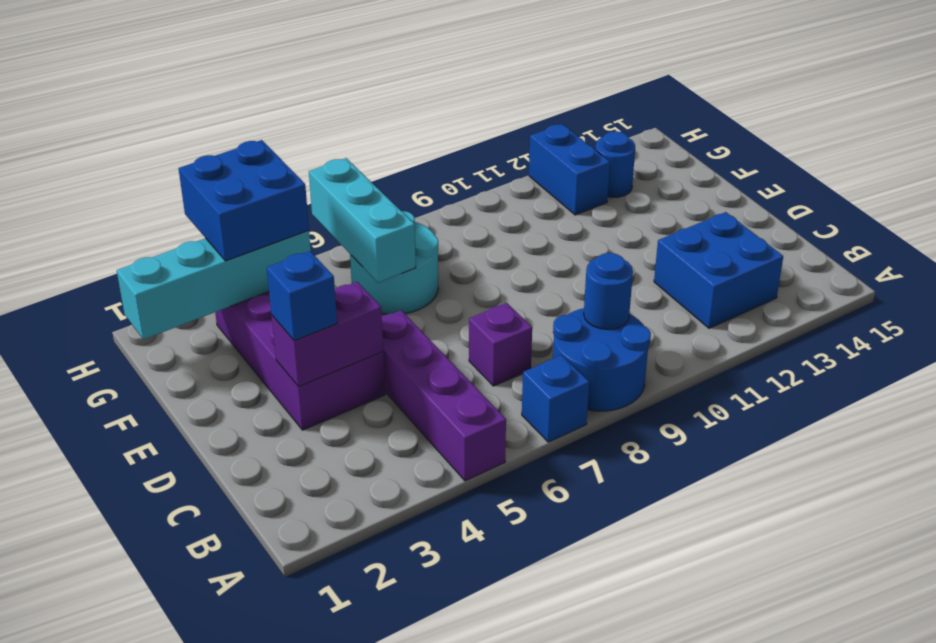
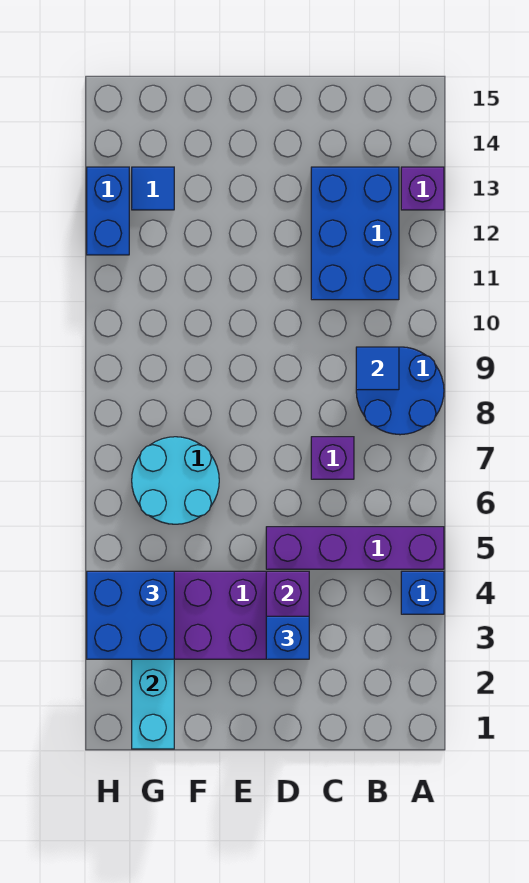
blue brick A7 level 1 -> blue brick A4 level 1
none -> purple brick A13 level 1
blue round brick B9 level 2 -> blue tile B9 level 2
blue brick B12:C13 level 1 -> blue brick B11:C13 level 1
cyan brick F6:H6 level 2 -> none
blue brick G12:H12 level 1 -> blue brick H12:H13 level 1
blue round brick G13 level 1 -> blue tile G13 level 1

